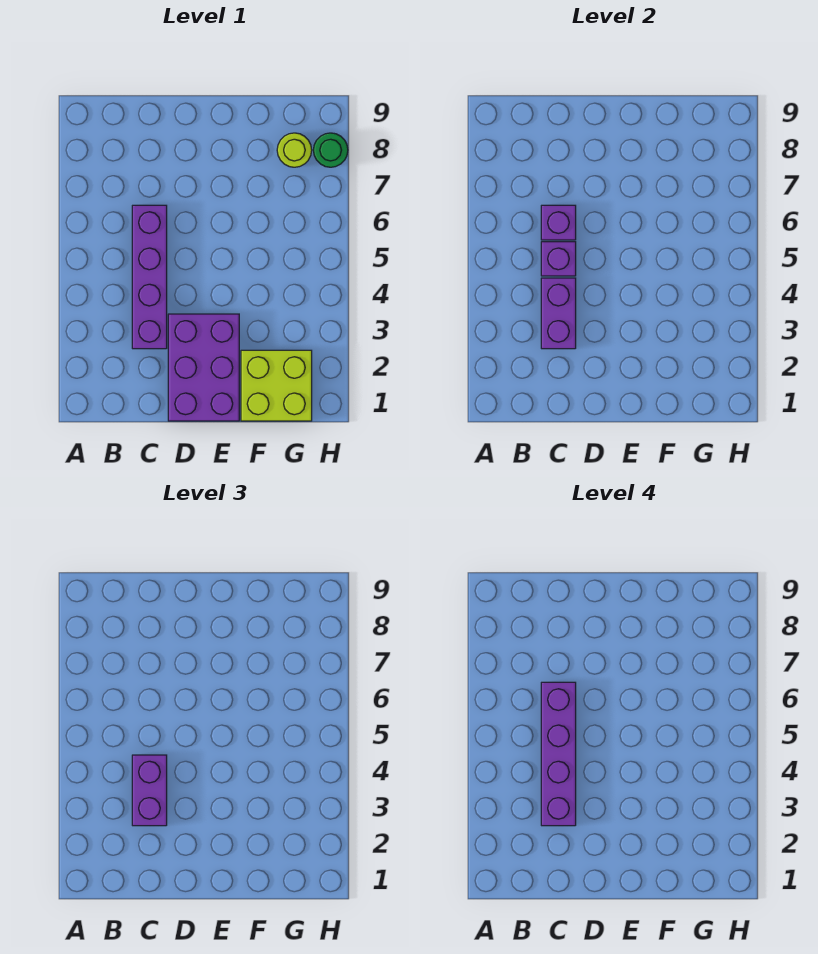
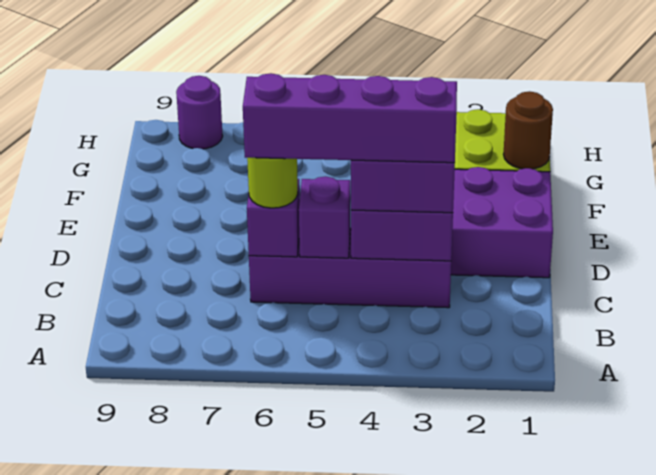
none -> brown round brick F1 level 2
lime round brick G8 level 1 -> lime round brick C6 level 3
green round brick H8 level 1 -> purple round brick H8 level 1

